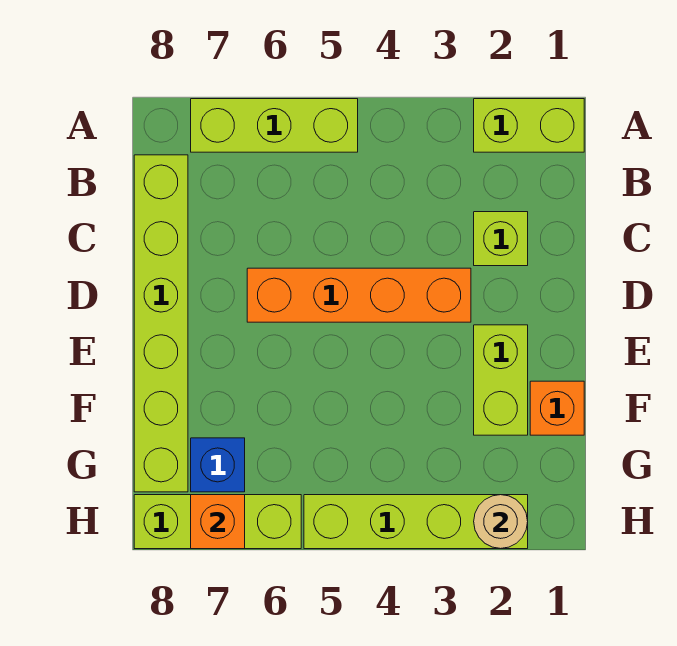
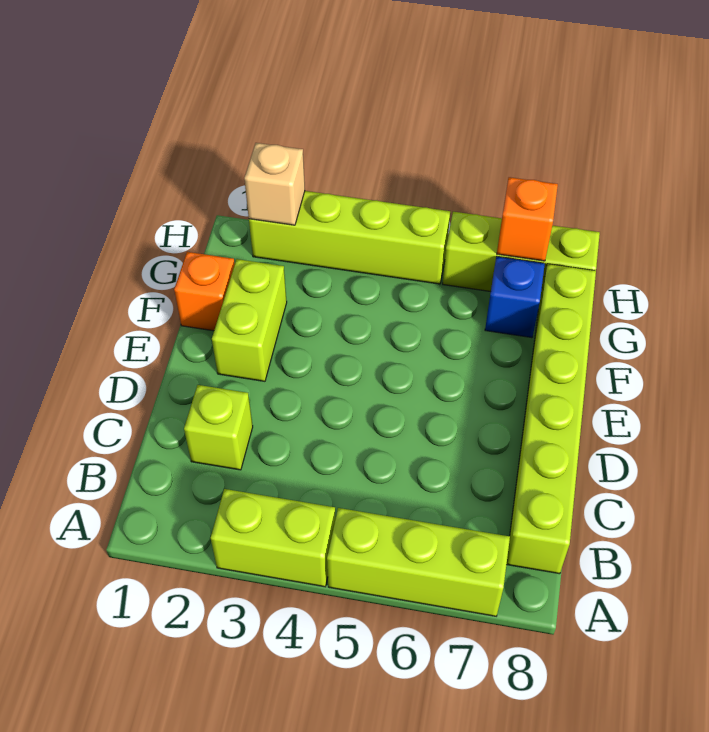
lime brick A1:A2 level 1 -> lime brick A3:A4 level 1
orange brick D3:D6 level 1 -> none
tan round brick H2 level 2 -> tan brick H2 level 2

